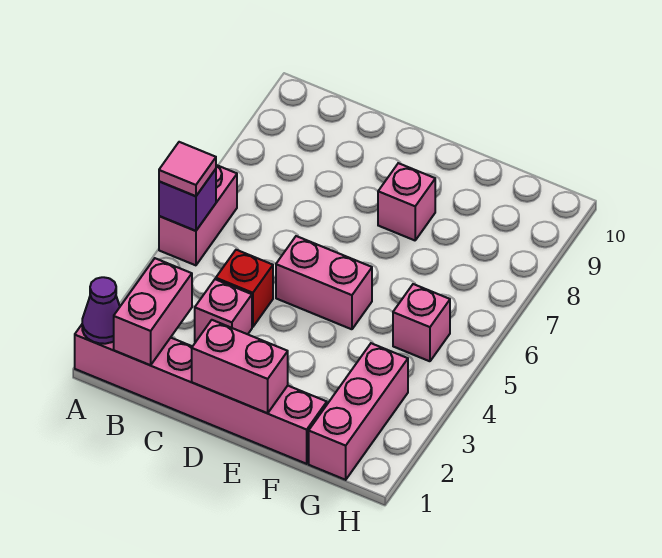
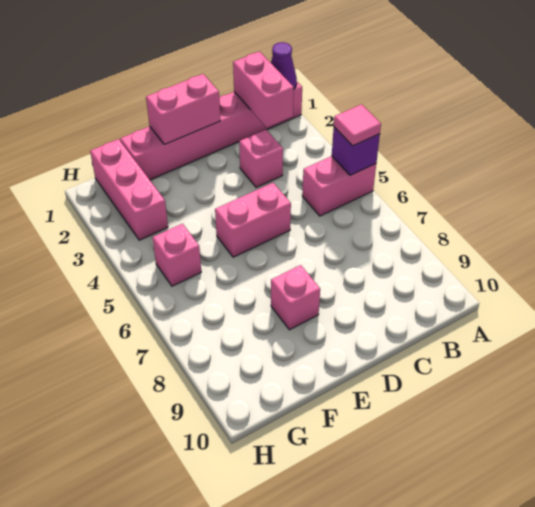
pink brick A5:A6 level 1 -> pink brick A5:B5 level 1
red brick C4 level 1 -> none

